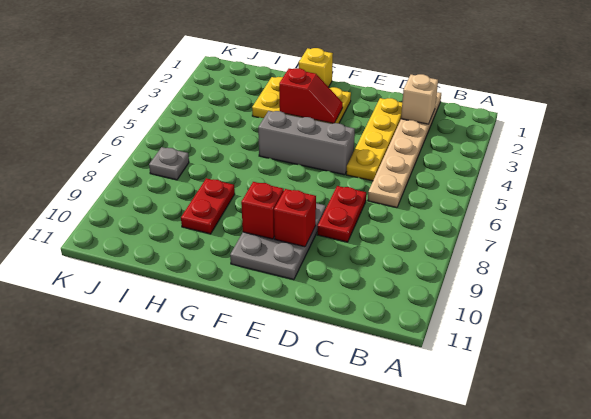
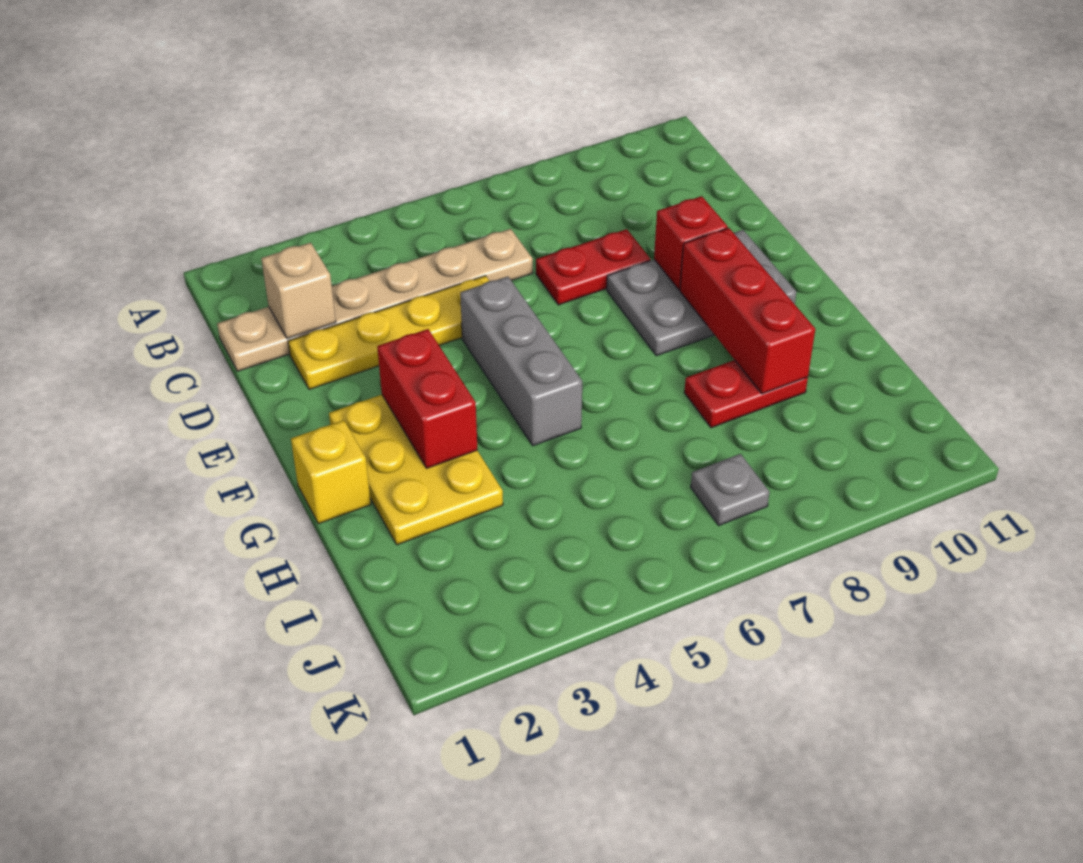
red slope F3:G3 level 2 top G -> red brick F3:G3 level 2
red brick F9 level 2 -> red brick F9:H9 level 2

